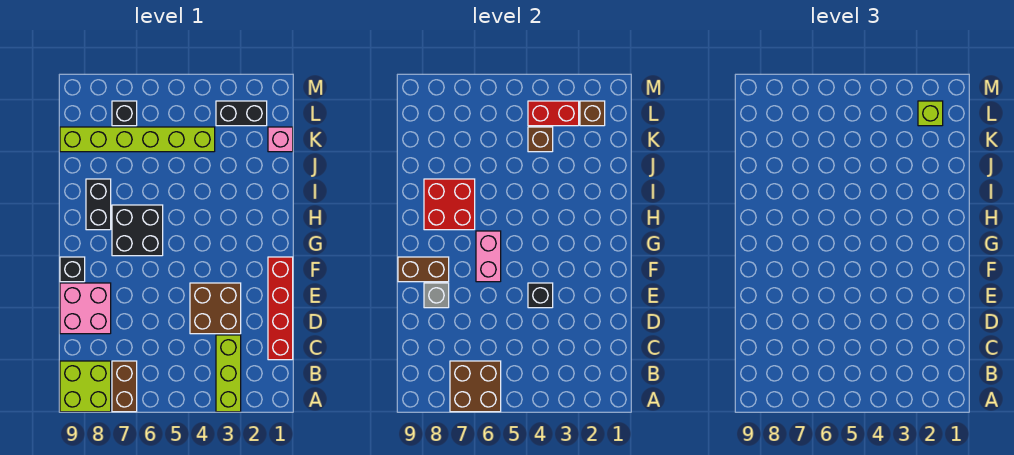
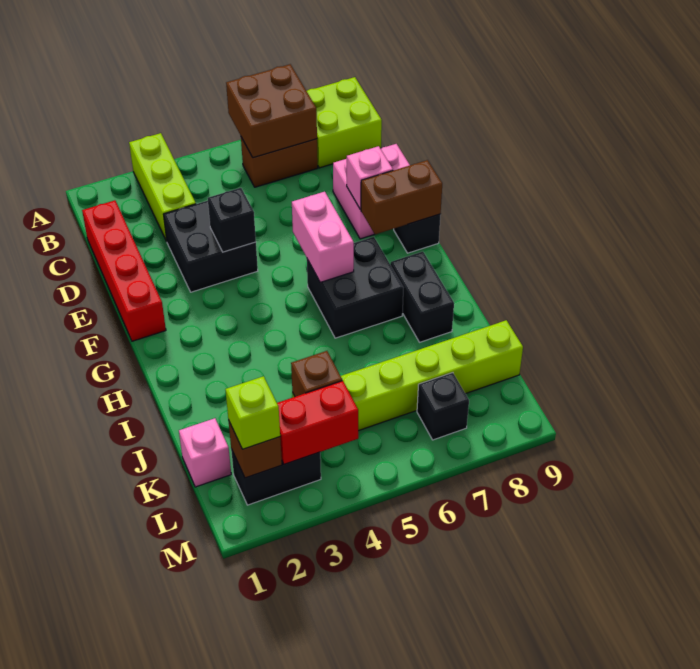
brown brick A7:B7 level 1 -> brown brick B6:B7 level 1
brown brick D3:E4 level 1 -> black brick D3:E4 level 1
grey brick E8 level 2 -> pink brick E8 level 2
red brick H7:I8 level 2 -> none

